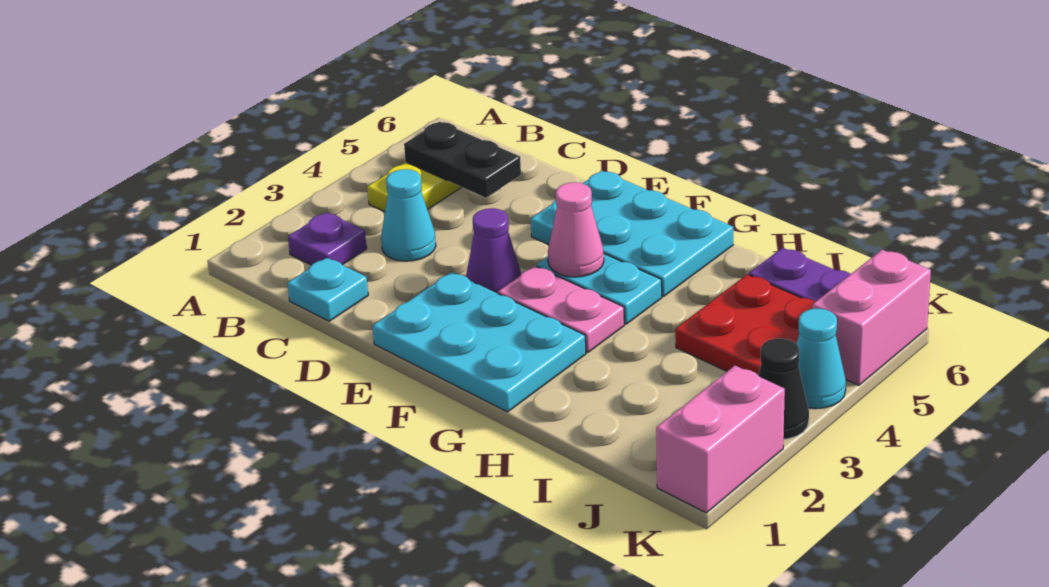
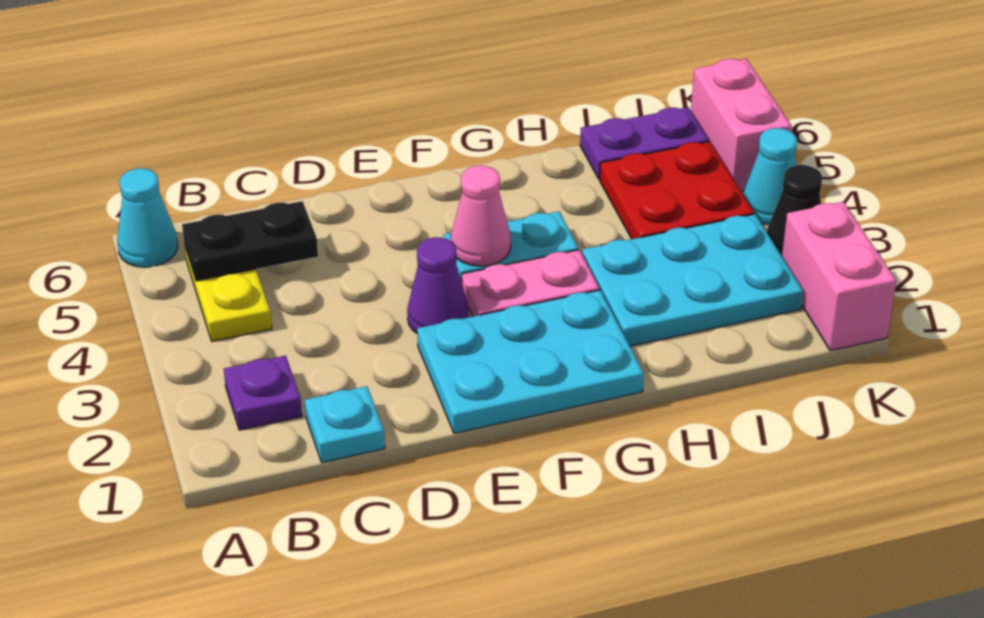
cyan cone C3 level 1 -> cyan cone A6 level 1
cyan plate E5:G6 level 1 -> cyan plate H2:J3 level 1

